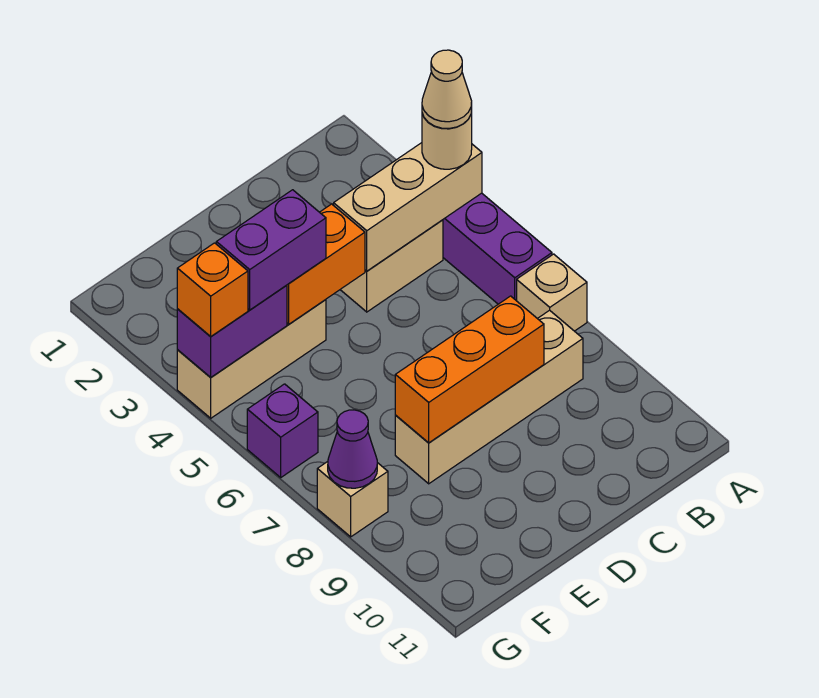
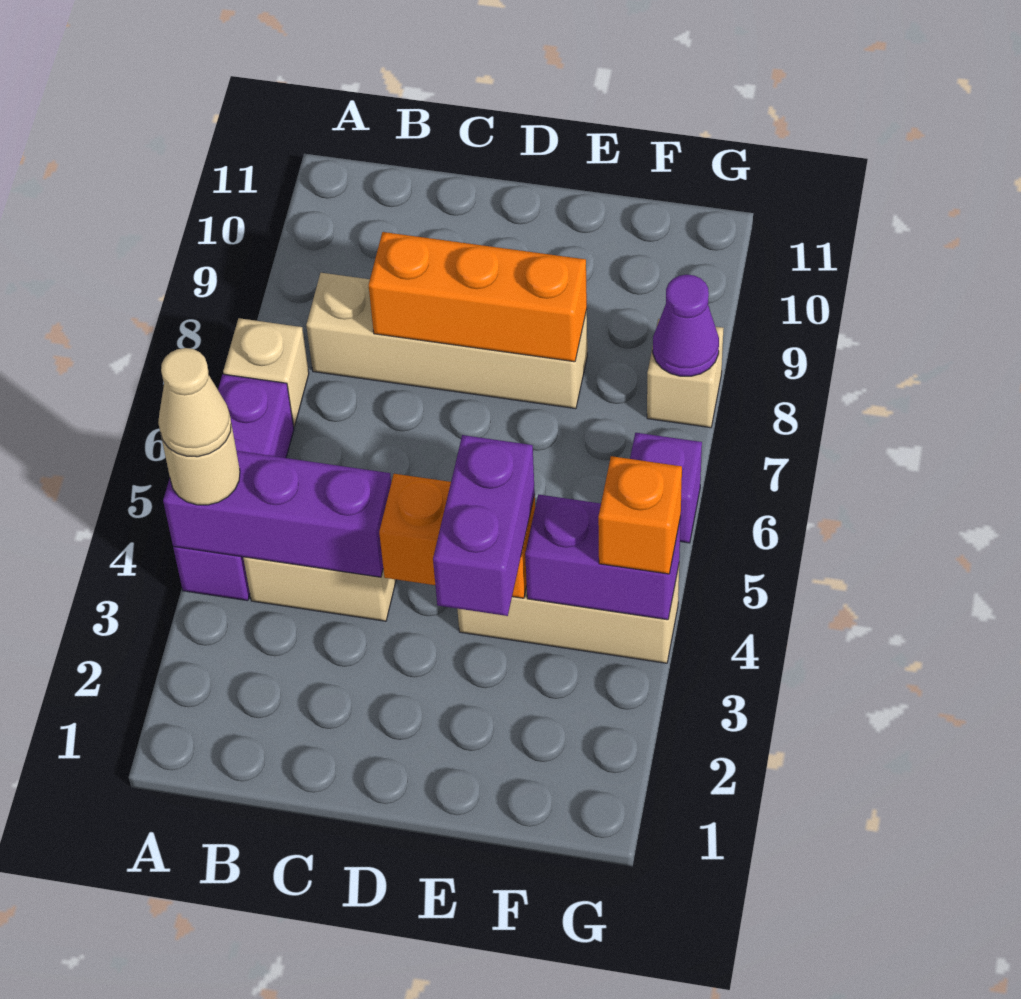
tan brick A4:C4 level 2 -> purple brick A4:C4 level 2
purple brick E4:F4 level 3 -> purple brick E3:E4 level 3

